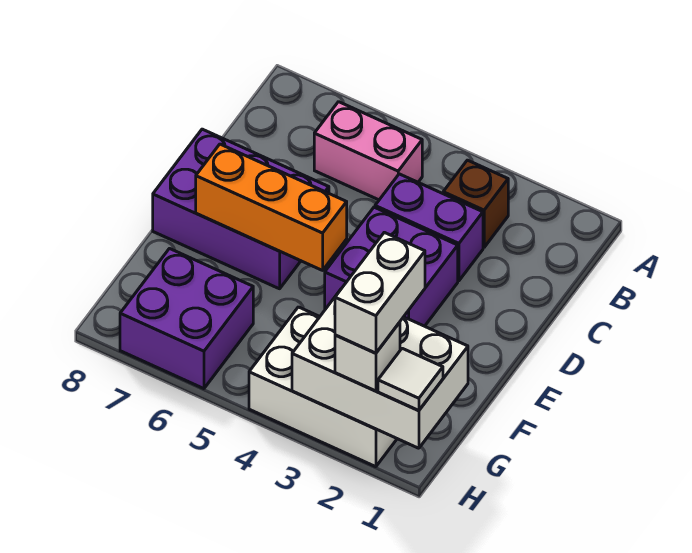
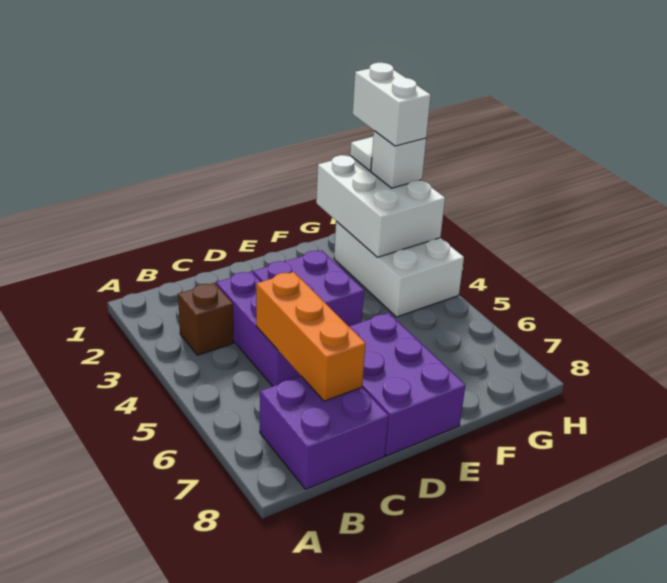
pink brick B5:B6 level 1 -> none
purple brick C3:C4 level 1 -> purple brick C3:C5 level 1
orange brick E5:E7 level 2 -> orange brick C5:C7 level 2
white brick G2:H2 level 4 -> white brick H1:H2 level 4
purple brick G6:H7 level 1 -> purple brick B7:C8 level 1

